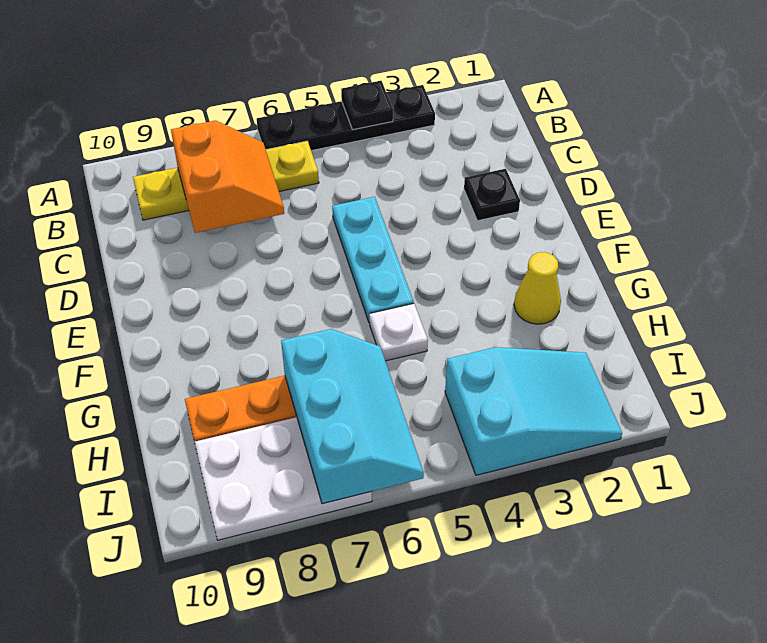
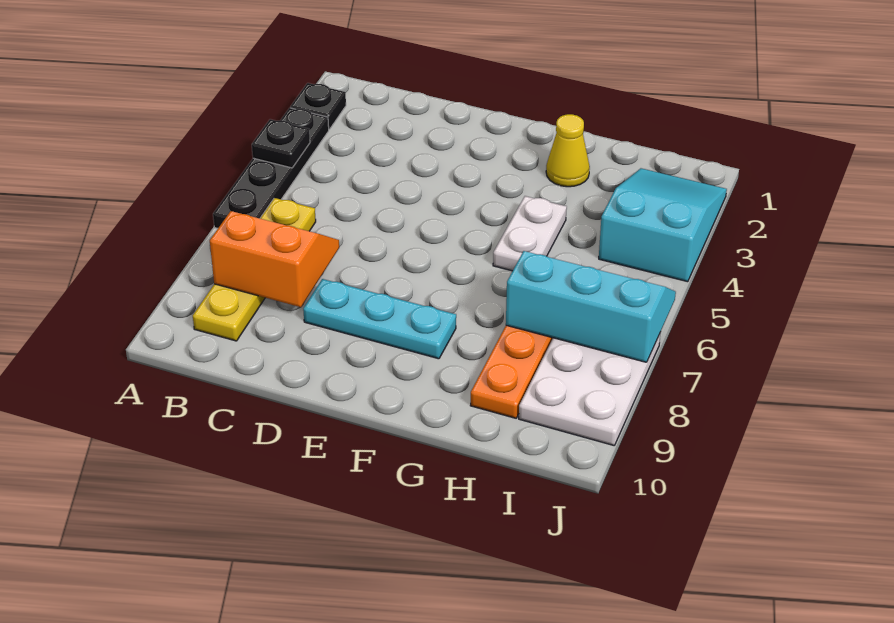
black plate D2 level 1 -> black plate A2 level 1
cyan plate D5:F5 level 1 -> cyan plate D8:F8 level 1
white plate G5 level 1 -> white plate G4:G5 level 1

